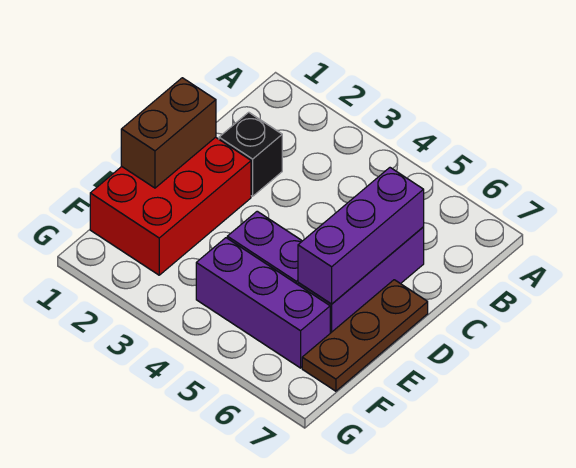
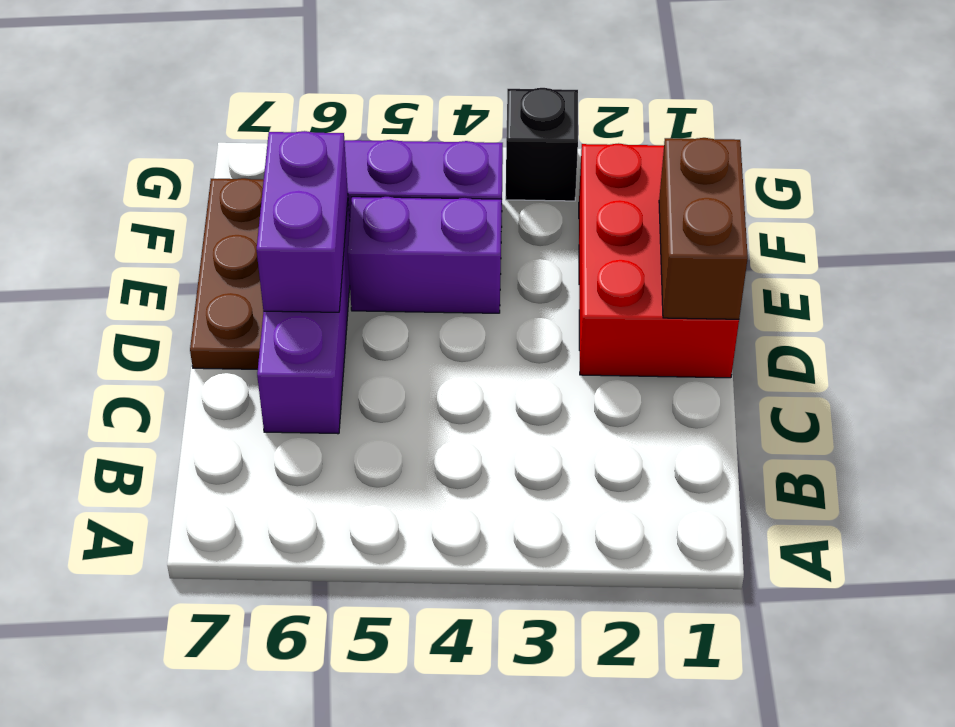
black brick C2 level 1 -> black brick G3 level 1
purple brick C6:E6 level 2 -> purple brick D6:E6 level 2

